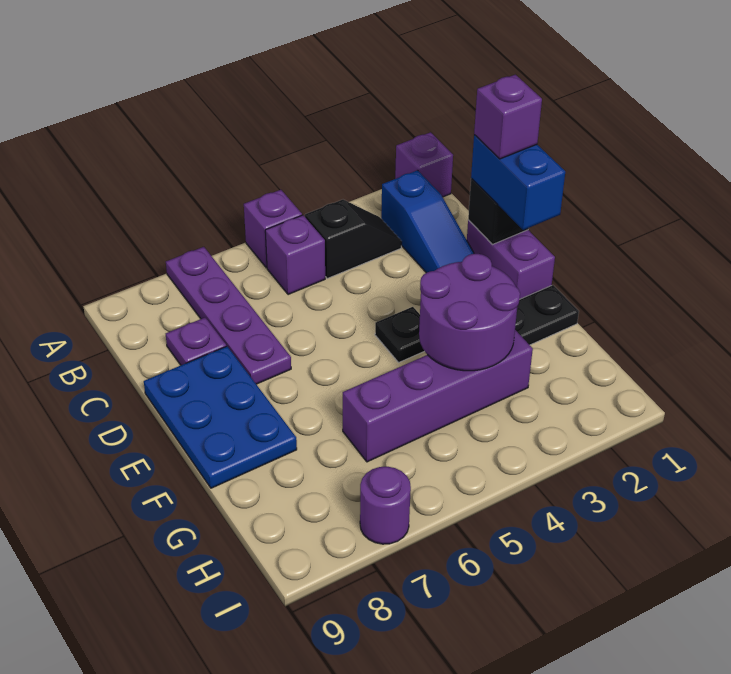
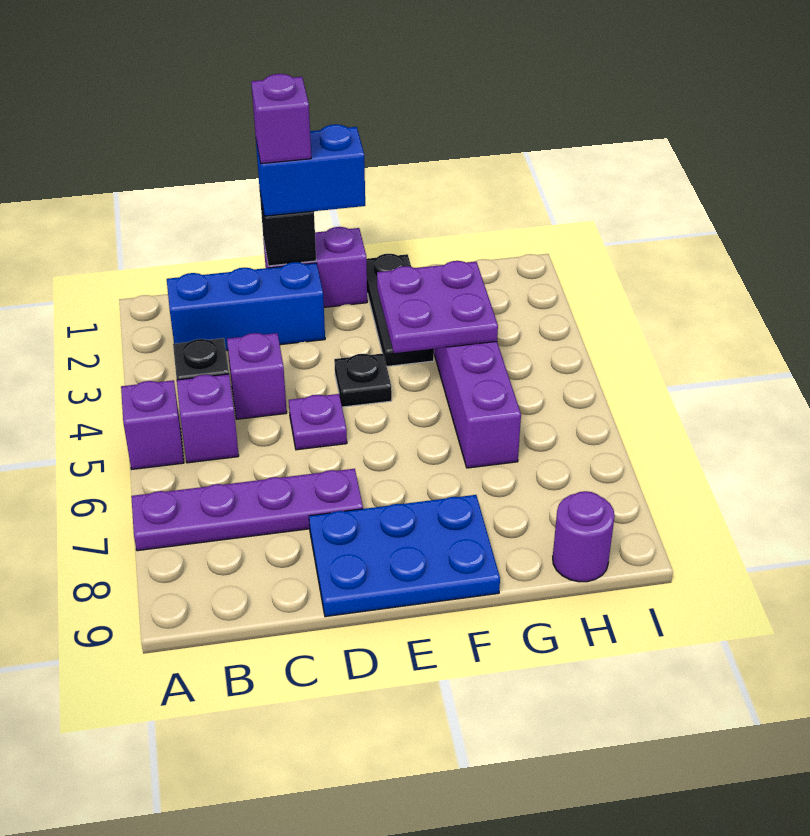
purple brick A1 level 1 -> purple brick C4 level 1
blue slope B2:D2 level 1 top B -> blue brick B2:D2 level 1
purple plate C8 level 1 -> purple plate D5 level 1
purple round brick F3:G4 level 2 -> purple plate F3:G4 level 2
purple round brick I7 level 1 -> purple round brick H9 level 1

